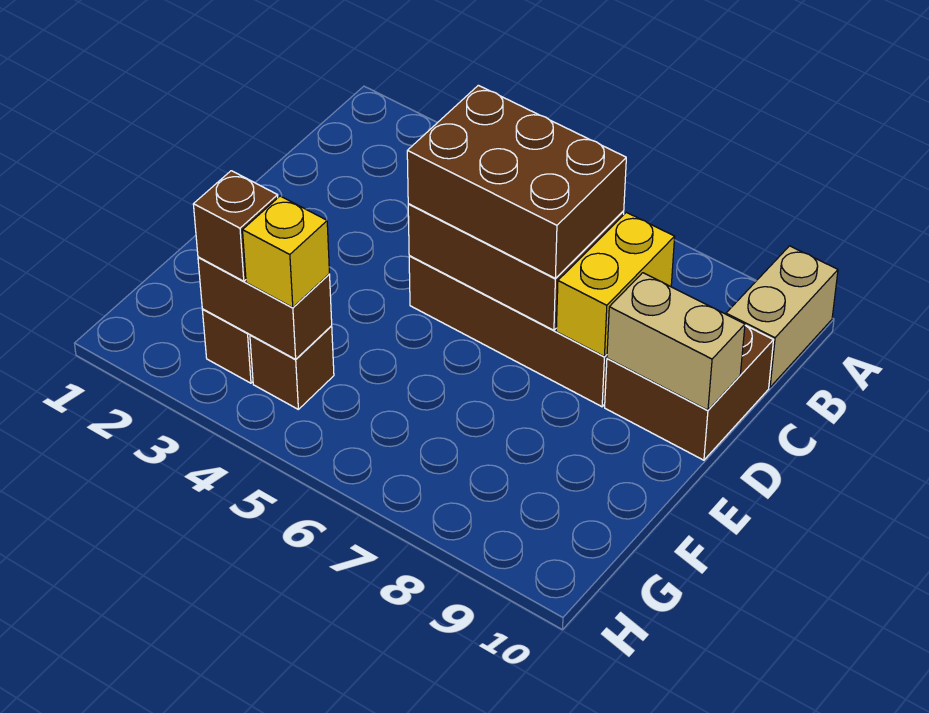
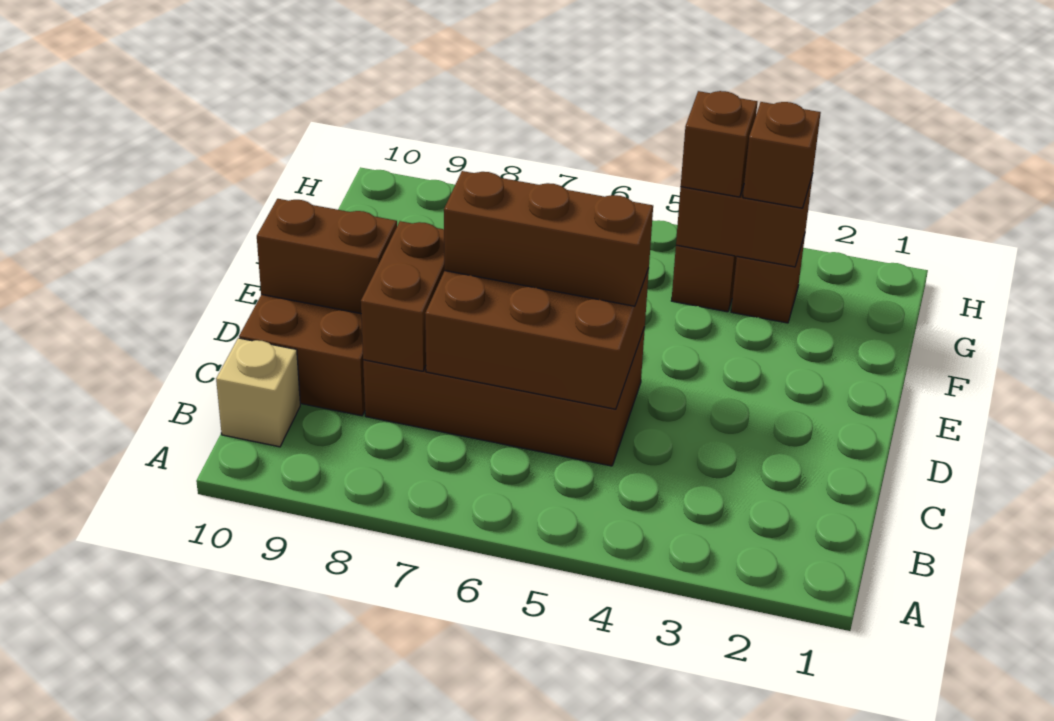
tan brick A10:B10 level 1 -> tan brick B10 level 1
brown brick C5:D7 level 3 -> brown brick D5:D7 level 3
yellow brick C8:D8 level 2 -> brown brick C8:D8 level 2
tan brick D9:D10 level 2 -> brown brick D9:D10 level 2
yellow brick G4 level 3 -> brown brick G4 level 3

